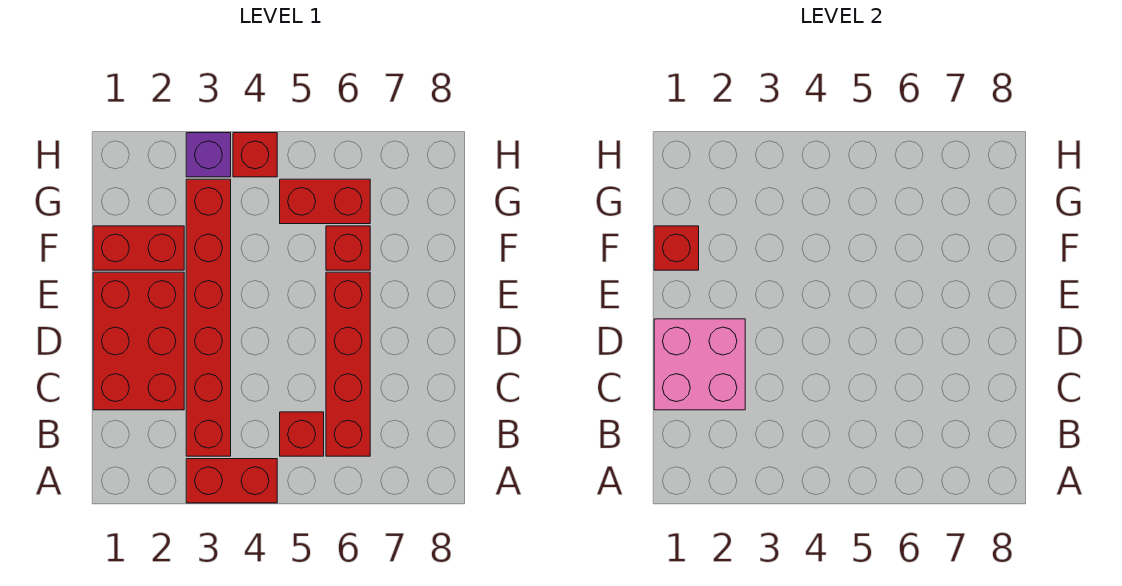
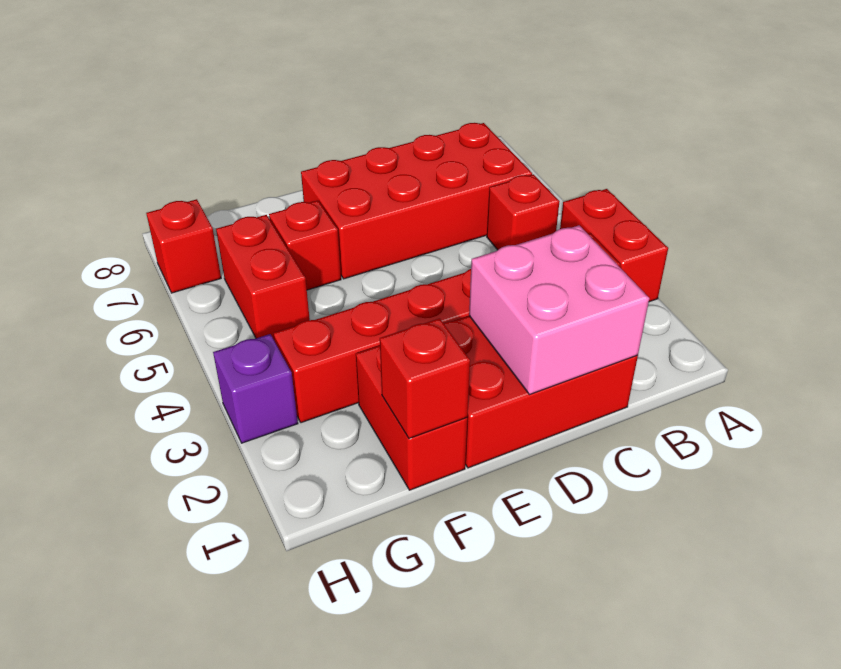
red brick B6:E6 level 1 -> red brick B6:E7 level 1
red brick H4 level 1 -> red brick H7 level 1

